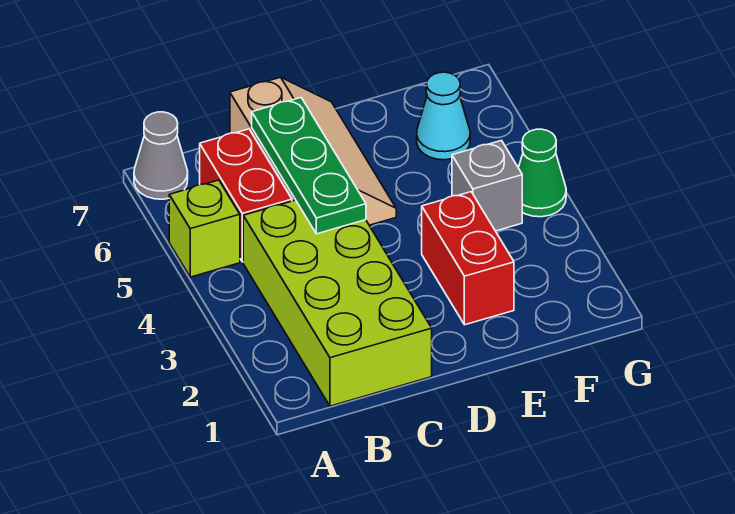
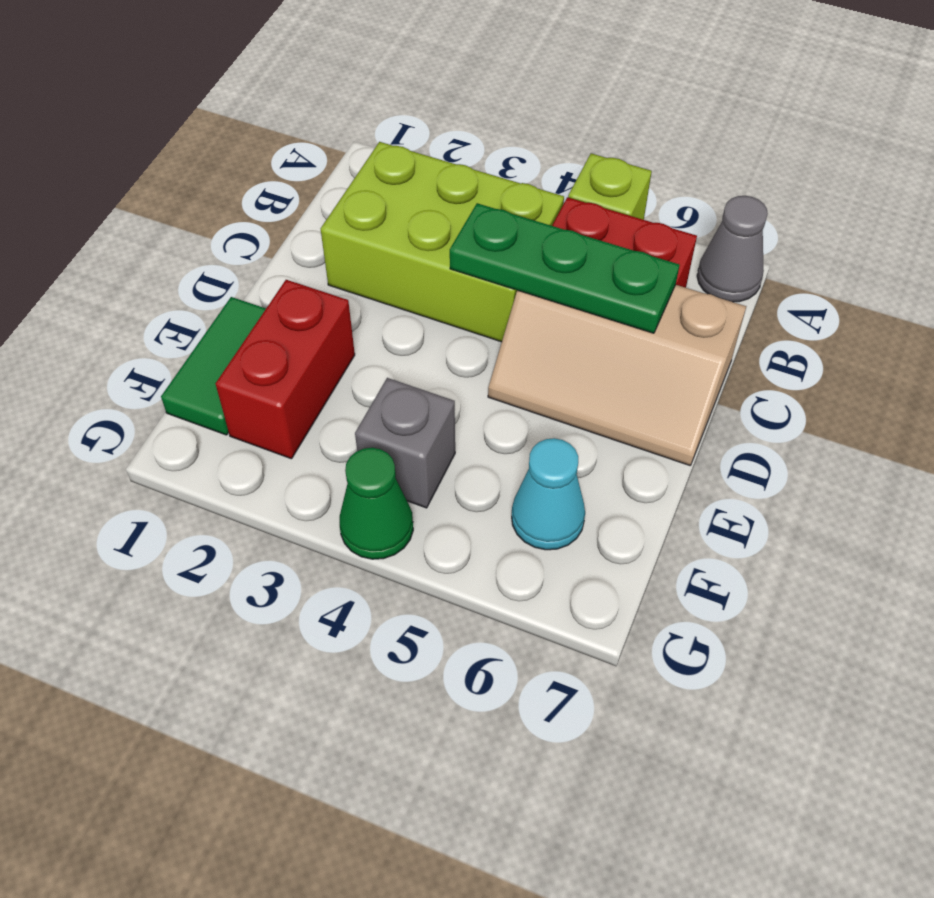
lime brick B1:C4 level 1 -> lime brick B2:C4 level 1
none -> green tile E1:F1 level 1
red brick E2:E3 level 1 -> red brick E2:F2 level 1

